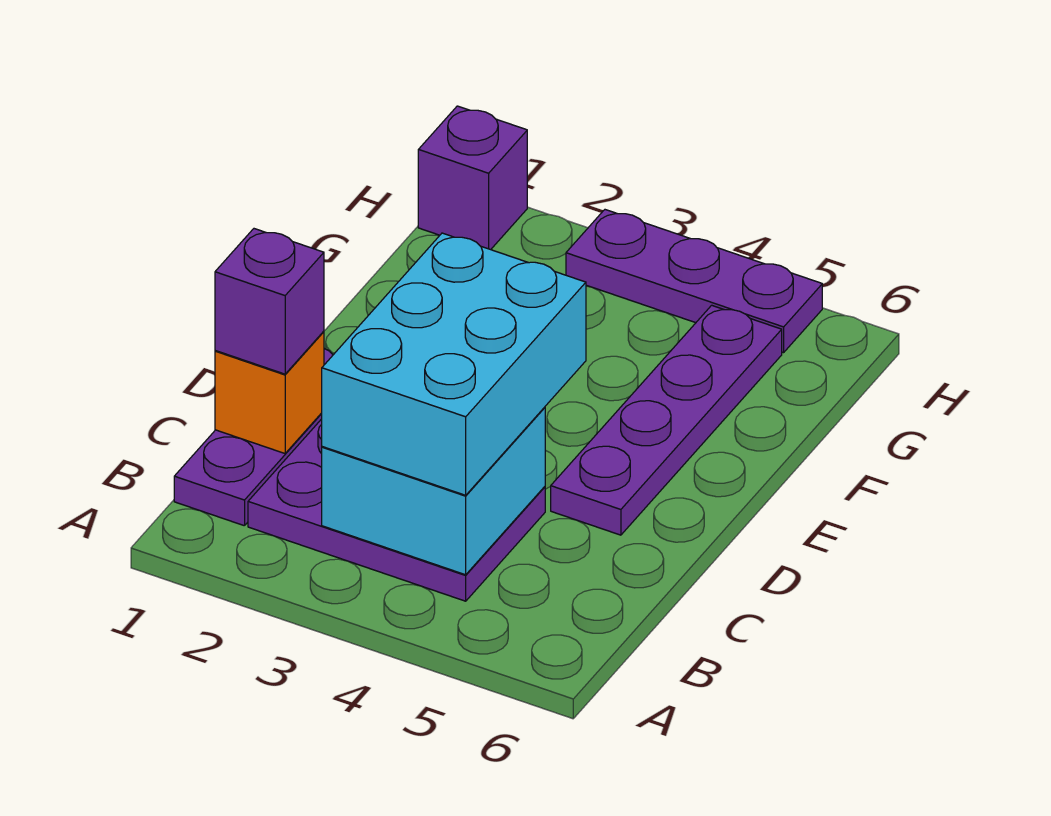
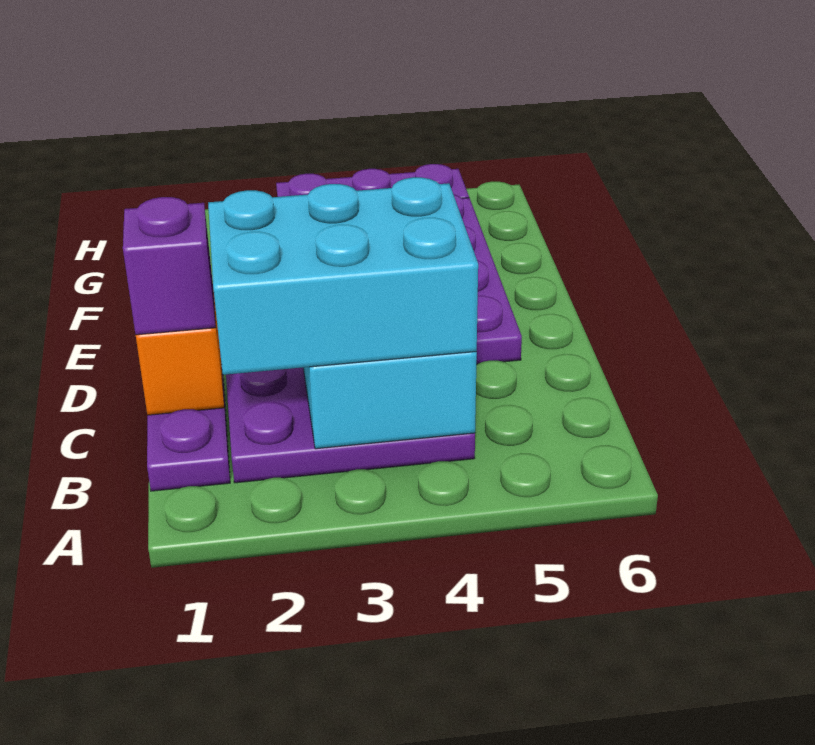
cyan brick B3:D4 level 3 -> cyan brick B2:C4 level 3
purple brick H1 level 1 -> none

